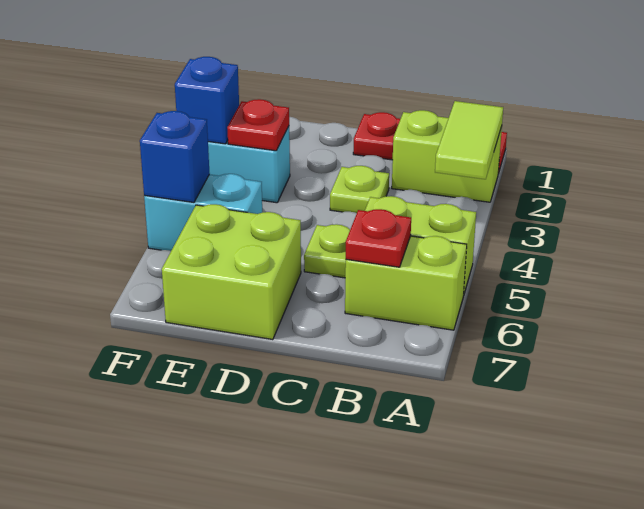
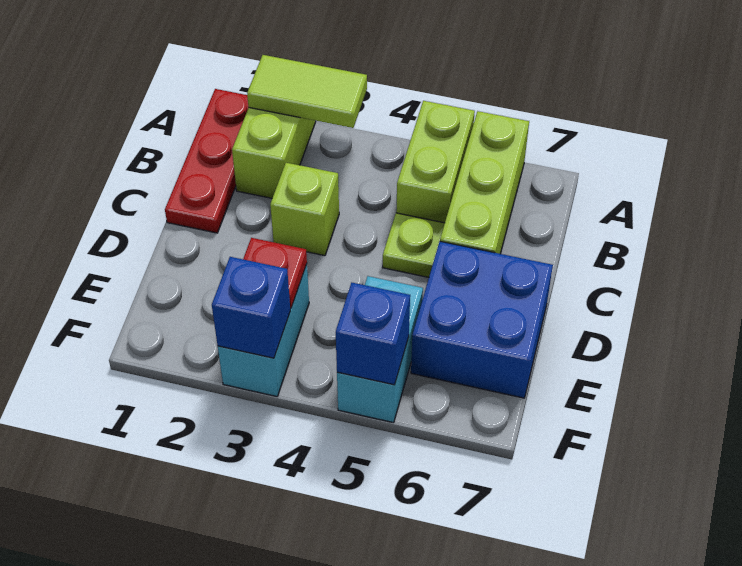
lime brick A6:B6 level 1 -> lime brick A6:C6 level 1
red plate B6 level 2 -> none
lime plate C3 level 1 -> lime brick C3 level 1
lime brick D6:E7 level 1 -> blue brick D6:E7 level 1

